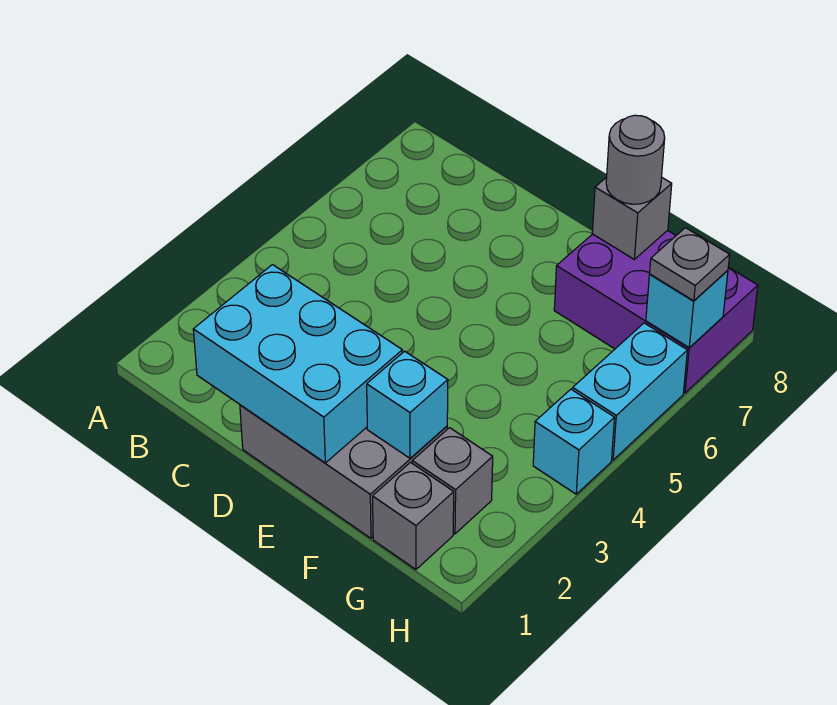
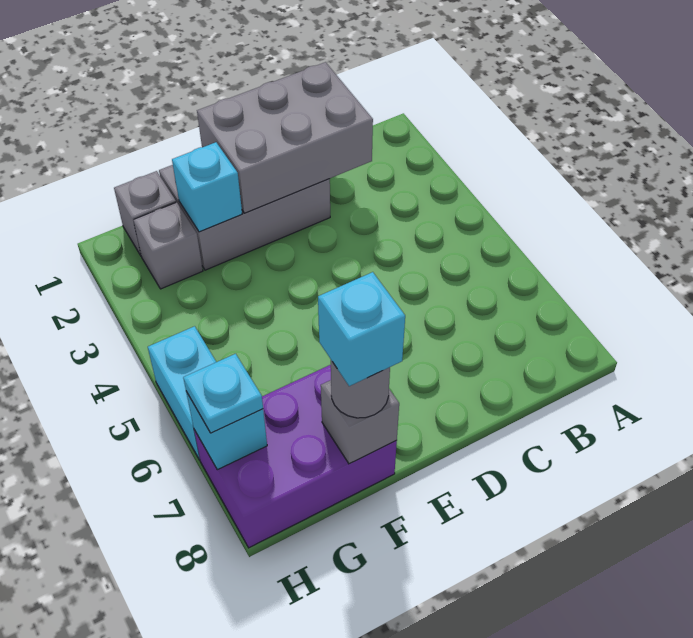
cyan brick C1:E2 level 2 -> grey brick C1:E2 level 2
cyan brick H4 level 1 -> cyan brick F8 level 4
grey plate H7 level 3 -> cyan plate H7 level 3

